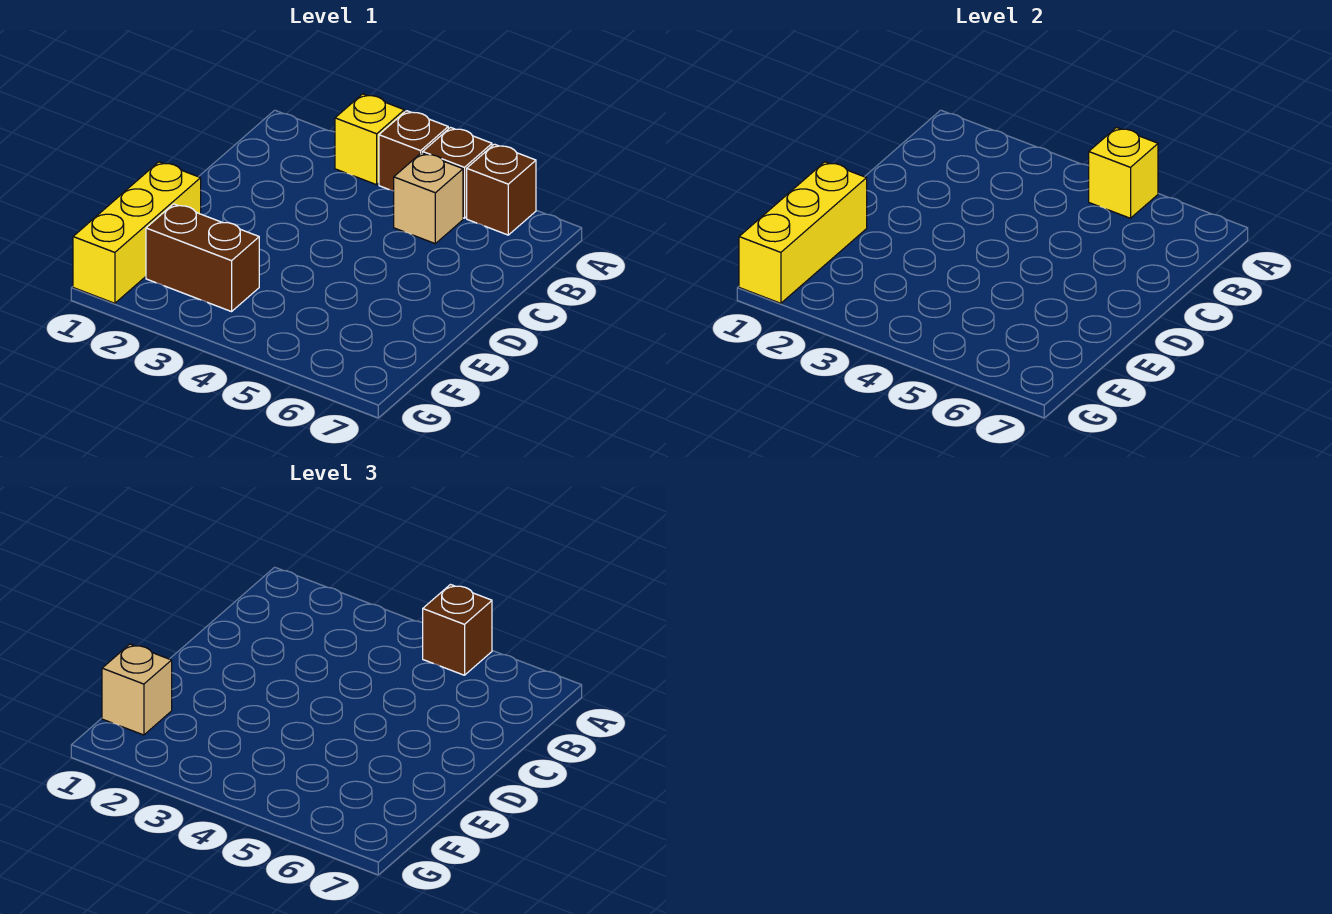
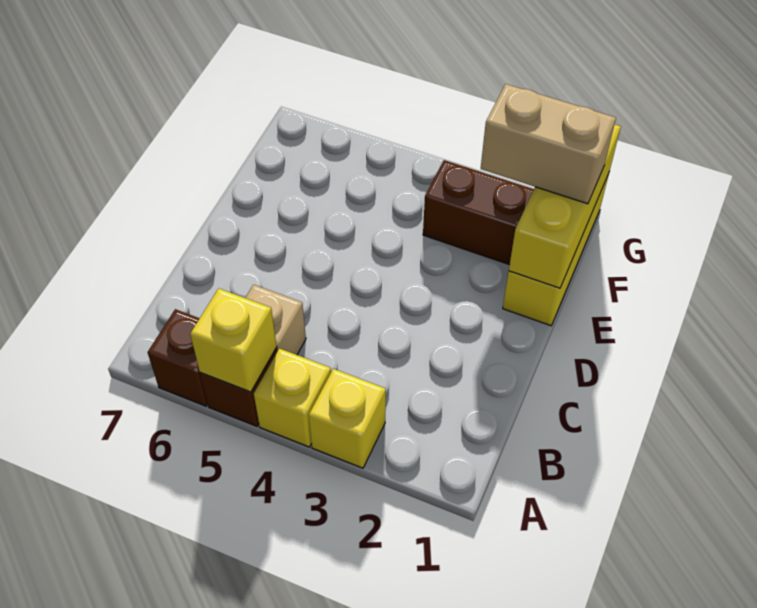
brown brick A4 level 1 -> yellow brick A4 level 1
brown brick A5 level 3 -> none
tan brick F1 level 3 -> tan brick F1:F2 level 3

